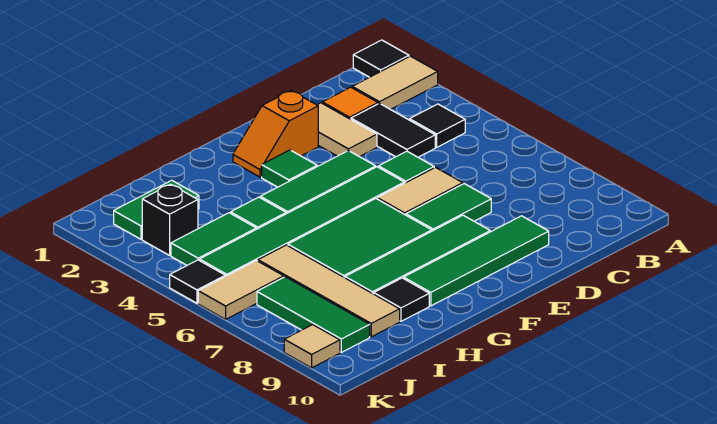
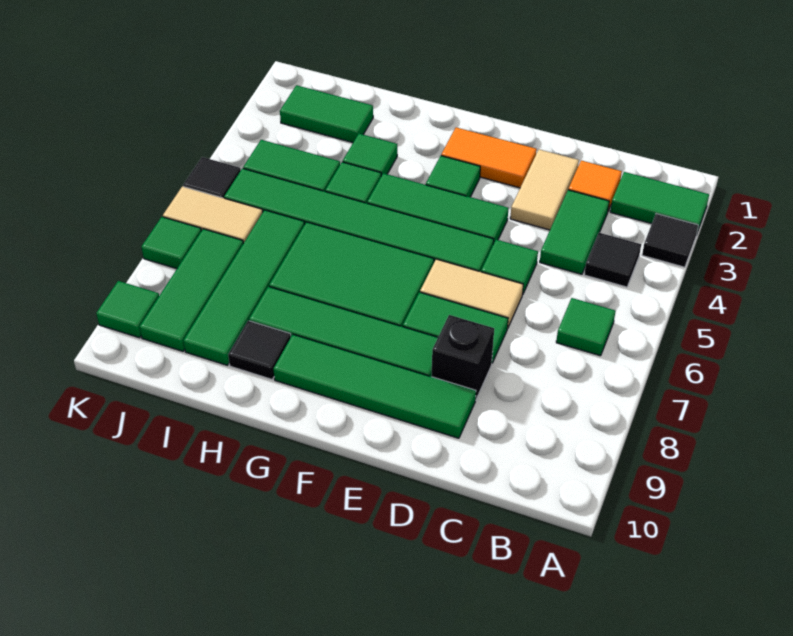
black tile A1 level 1 -> black tile A3 level 1
tan tile A2:B2 level 1 -> green tile A2:B2 level 1
none -> green tile B6 level 1
black tile C3:C4 level 1 -> green tile C3:C4 level 1
orange slope E2:F2 level 1 top E -> orange tile E2:F2 level 1
none -> green tile H3 level 1
tan tile I6:I9 level 1 -> green tile I6:I9 level 1
black brick J3 level 1 -> black brick D8 level 1
none -> green tile K7 level 1
tan tile K9 level 1 -> green tile K9 level 1

